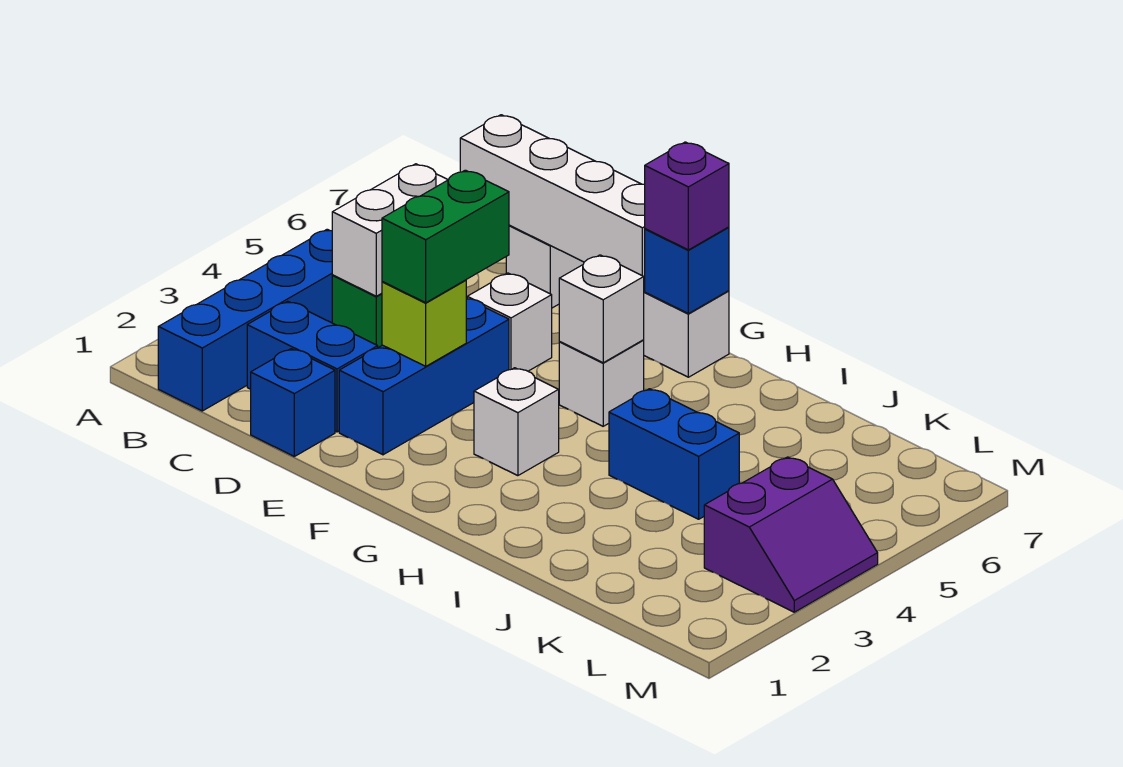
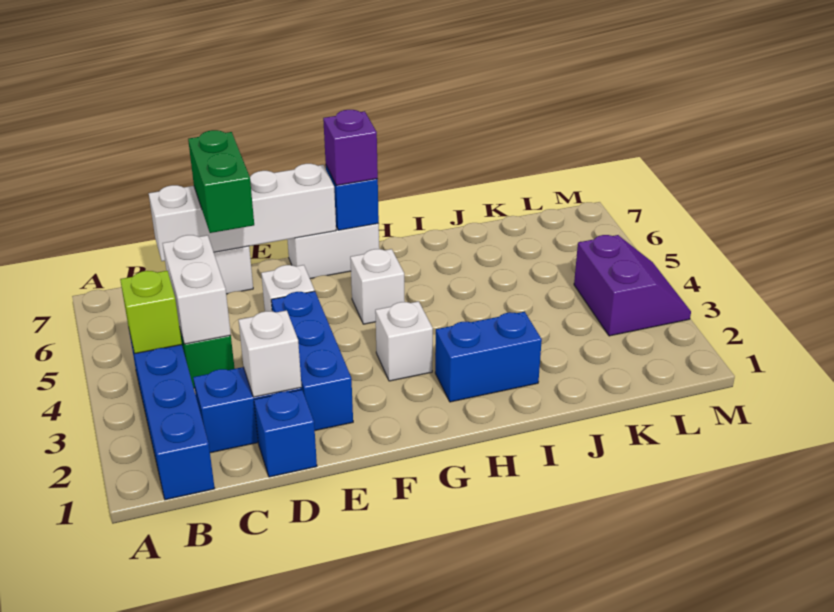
lime brick E3 level 2 -> lime brick B4 level 2
green brick E3:E4 level 3 -> green brick D6:D7 level 3
white brick G5 level 2 -> white brick D2 level 2
blue brick I4:J4 level 1 -> blue brick H2:I2 level 1

